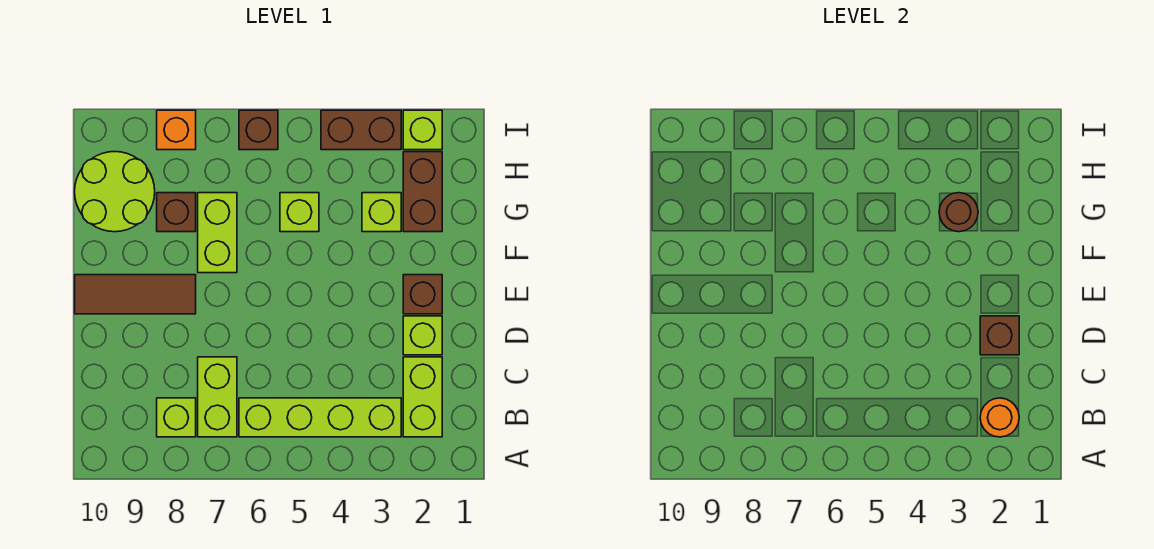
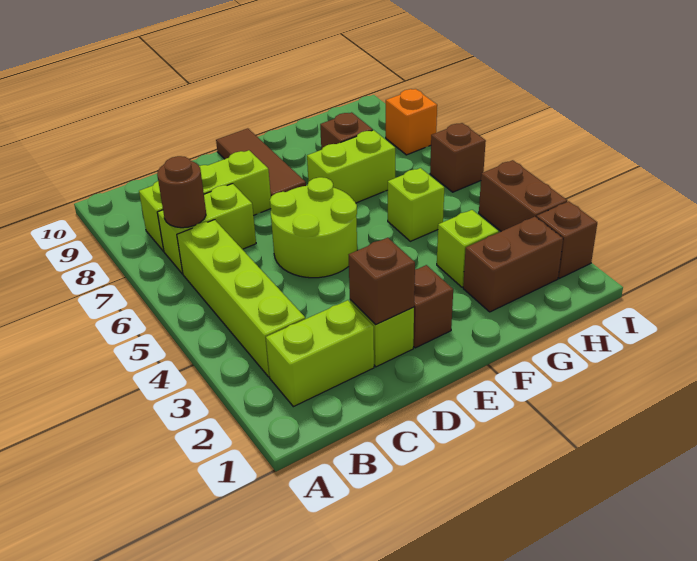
orange round brick B2 level 2 -> none
lime brick B8 level 1 -> lime brick B8:D8 level 1
brown round brick G3 level 2 -> brown round brick B7 level 2
lime round brick G9:H10 level 1 -> lime round brick D5:E6 level 1
lime brick I2 level 1 -> brown brick I2 level 1

